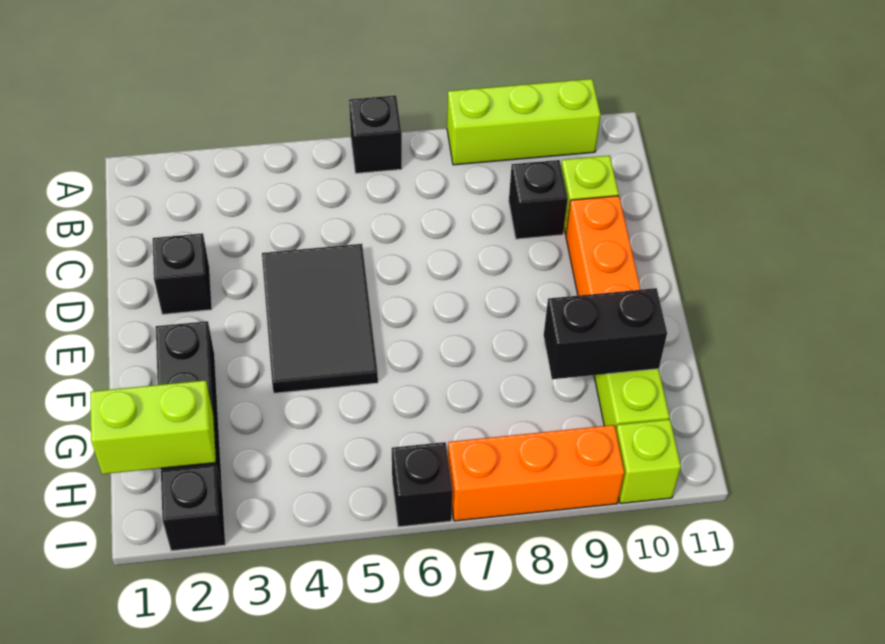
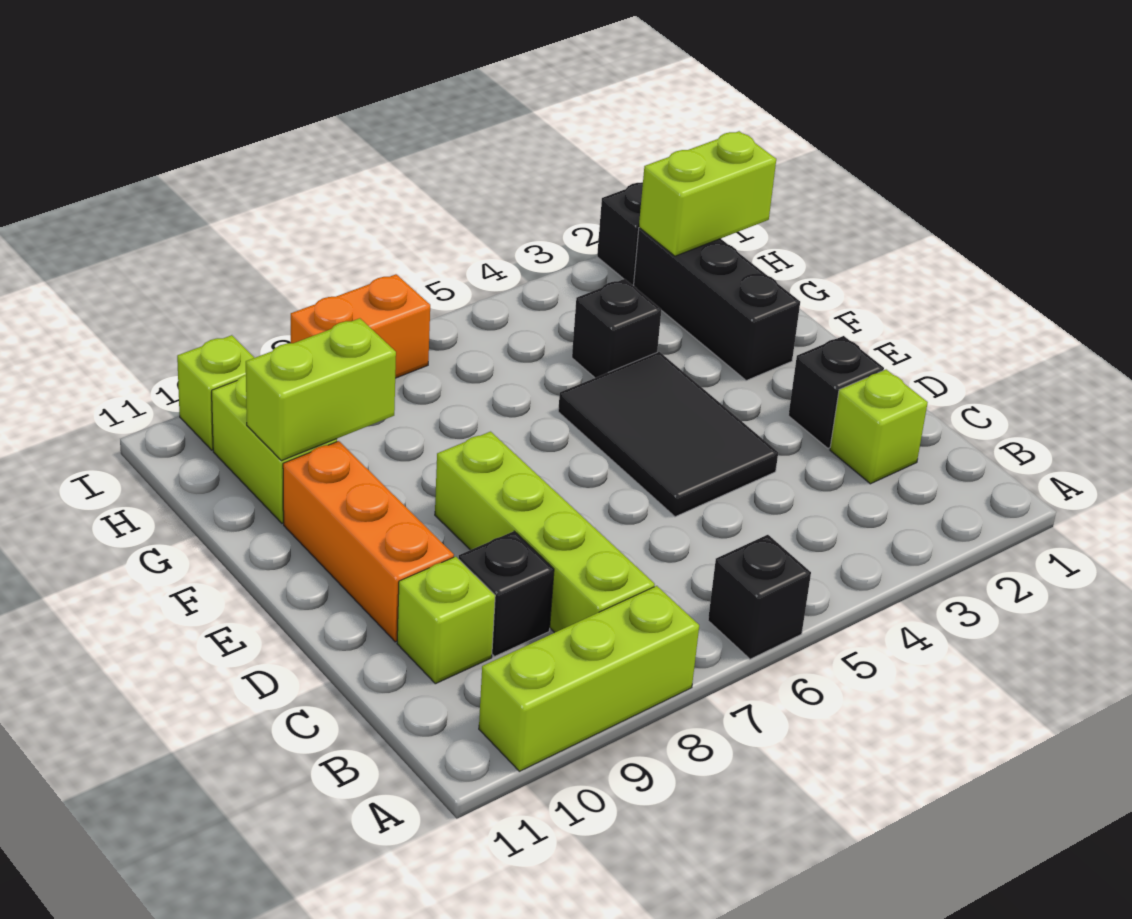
none -> lime brick B8:E8 level 1
none -> lime brick C2 level 1
black brick G9:G10 level 2 -> lime brick G9:G10 level 2
black brick I6 level 1 -> black brick G4 level 1
orange brick I7:I9 level 1 -> orange brick I7:I8 level 1

